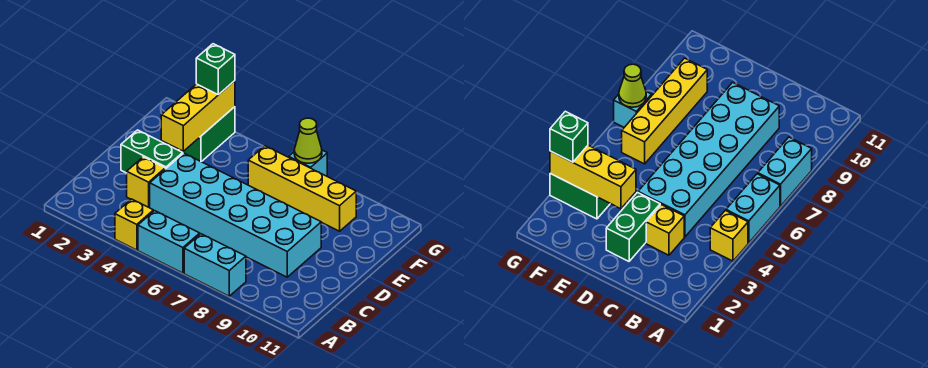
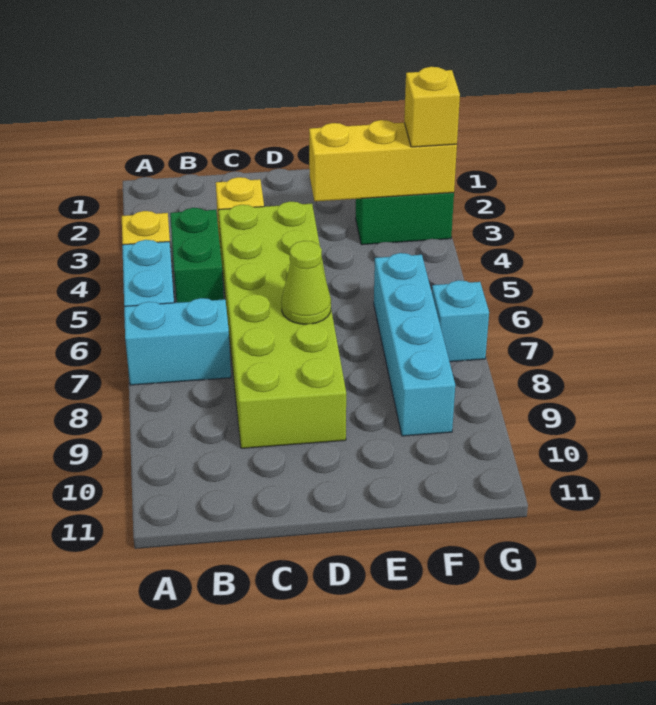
cyan brick A7:A8 level 1 -> cyan brick A7:B7 level 1
cyan brick C4:D9 level 1 -> lime brick C4:D9 level 1
green brick D2:D3 level 1 -> green brick B4:B5 level 1
yellow brick F6:F9 level 1 -> cyan brick F6:F9 level 1
green brick G3 level 3 -> yellow brick G3 level 3
lime cone G7 level 2 -> lime cone D7 level 2

